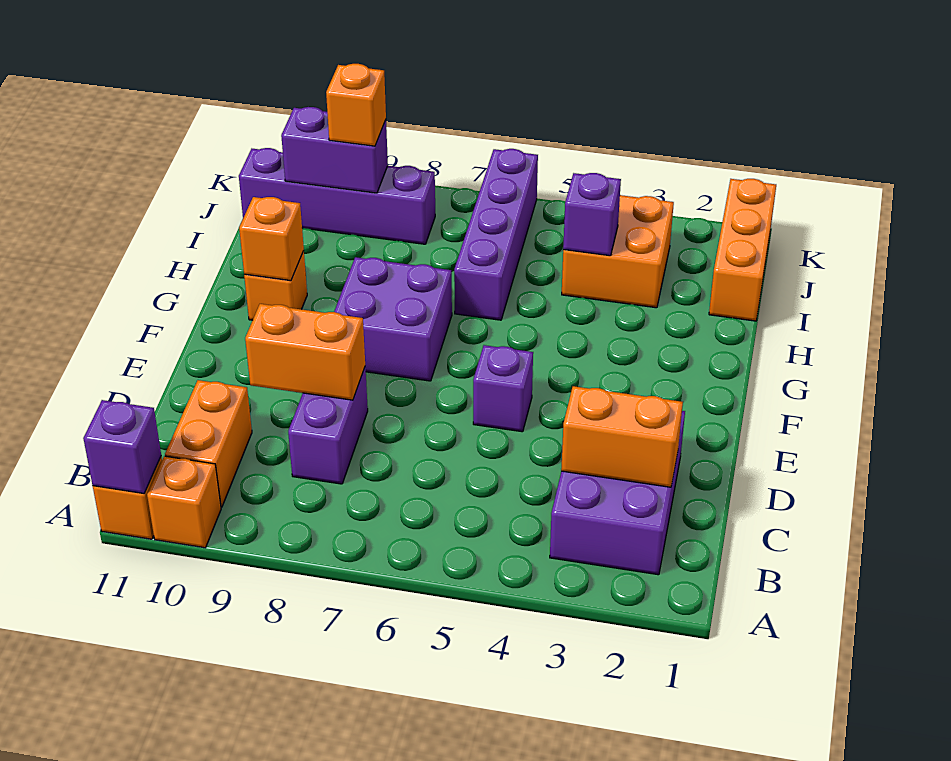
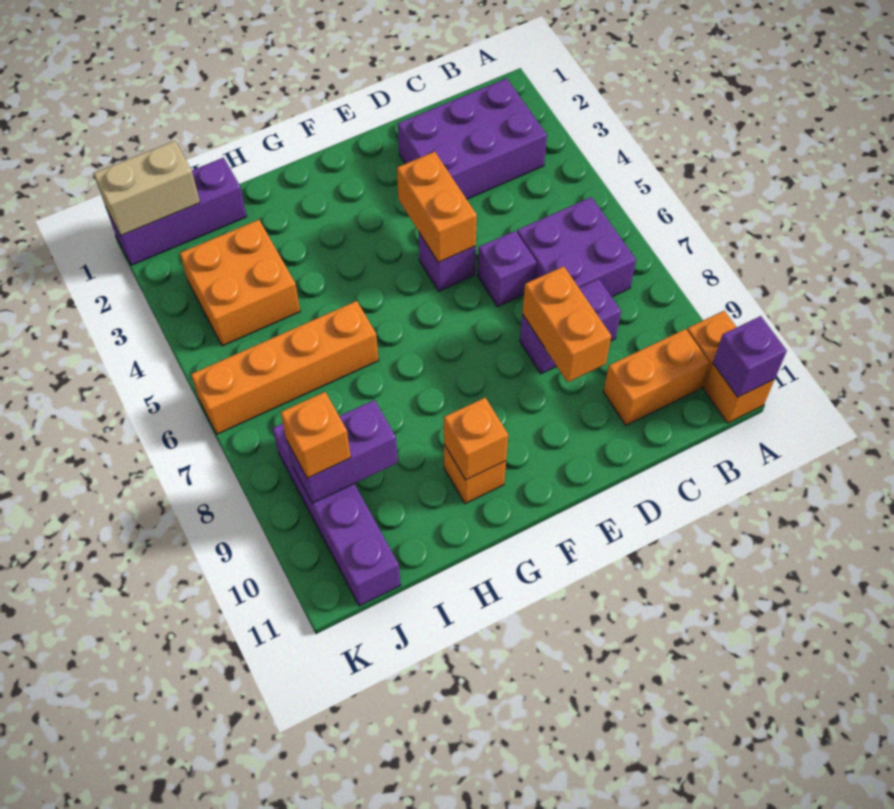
orange brick C2:C3 level 2 -> orange brick E4:E5 level 2
purple brick F7:G8 level 1 -> purple brick B6:C7 level 1
purple brick H6:K6 level 1 -> orange brick H6:K6 level 1
orange brick I1:K1 level 1 -> purple brick I1:K1 level 1
purple brick I4 level 2 -> purple brick D6 level 1
none -> tan brick J1:K1 level 2
purple brick J9:J10 level 2 -> purple brick I9:J9 level 2

